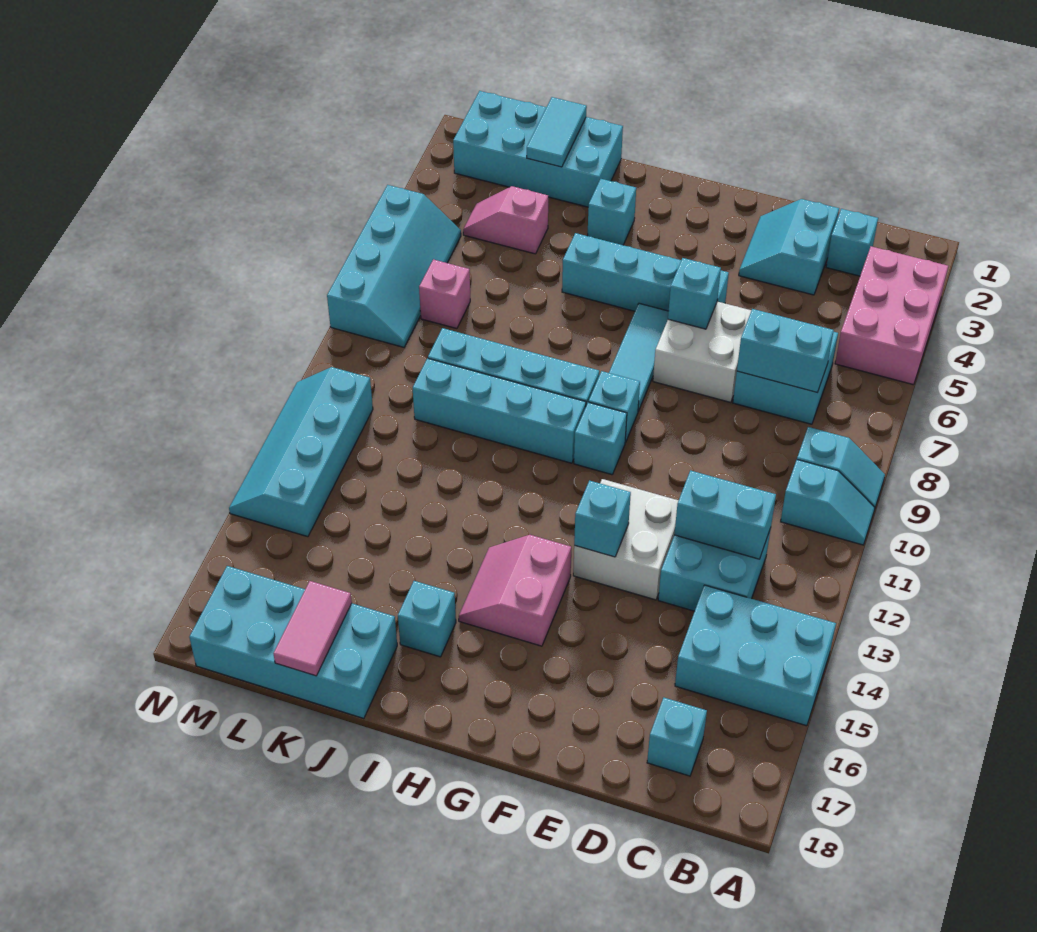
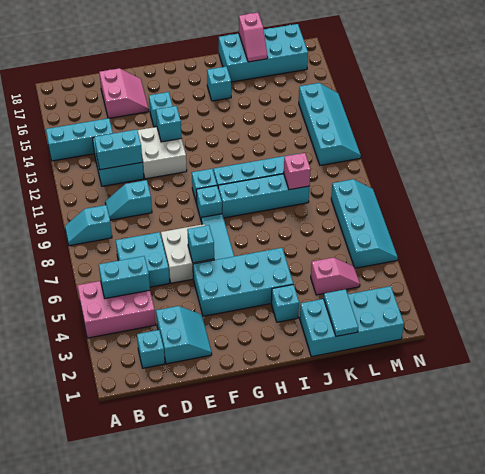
pink brick A3:B5 level 1 -> pink brick A4:C5 level 1
cyan slope A10:B10 level 1 top B -> cyan slope C10:D10 level 1 top D
cyan brick A14:C15 level 1 -> cyan brick A14:C14 level 1
cyan brick C7:D7 level 2 -> cyan brick B5:C5 level 2
cyan brick C17 level 1 -> cyan brick F15 level 1
cyan brick F5:I5 level 1 -> cyan brick F4:I5 level 1
pink slope G14:H15 level 1 top G -> pink slope D16:E17 level 1 top D
pink tile K17:K18 level 2 -> pink slope K17:K18 level 2 top 18
pink brick L7 level 1 -> pink brick K9 level 2
cyan slope M5:N8 level 1 top N -> cyan slope M5:N8 level 1 top M

